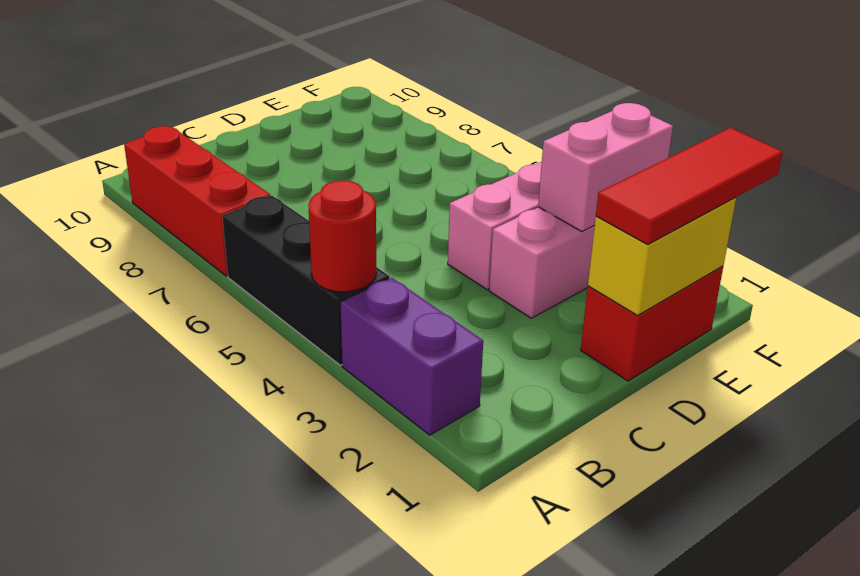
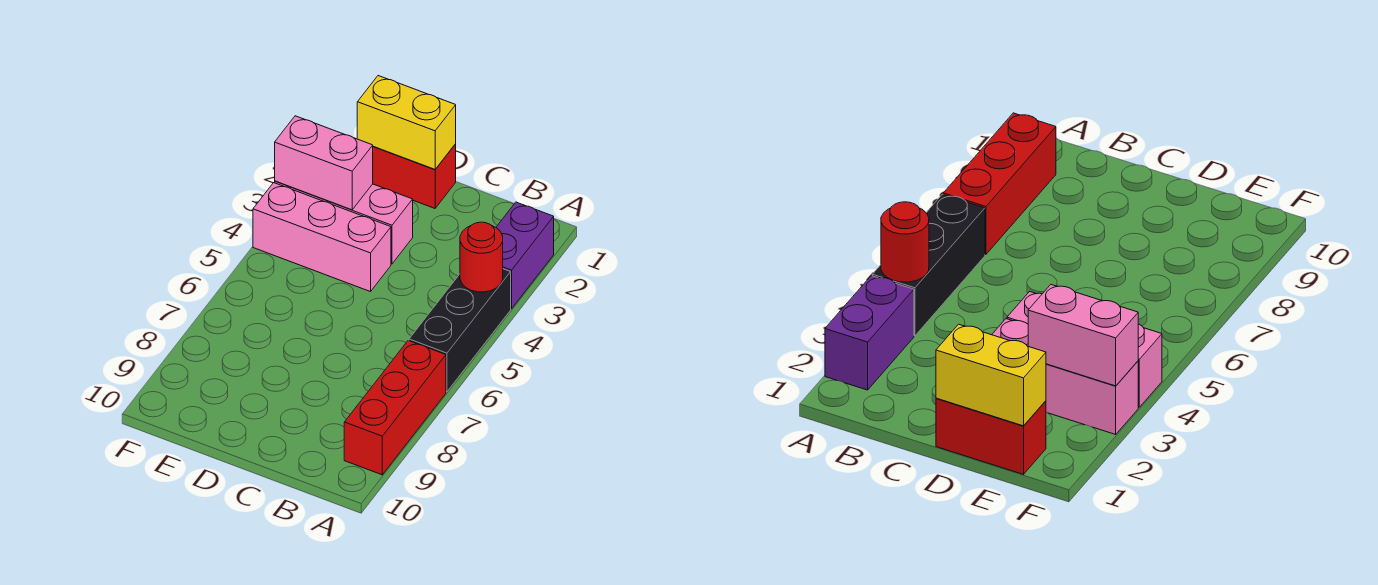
red tile D1:F1 level 3 -> none

